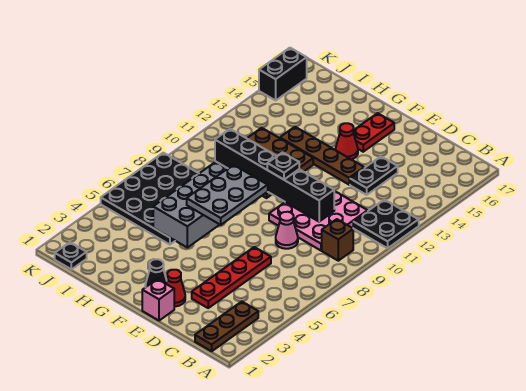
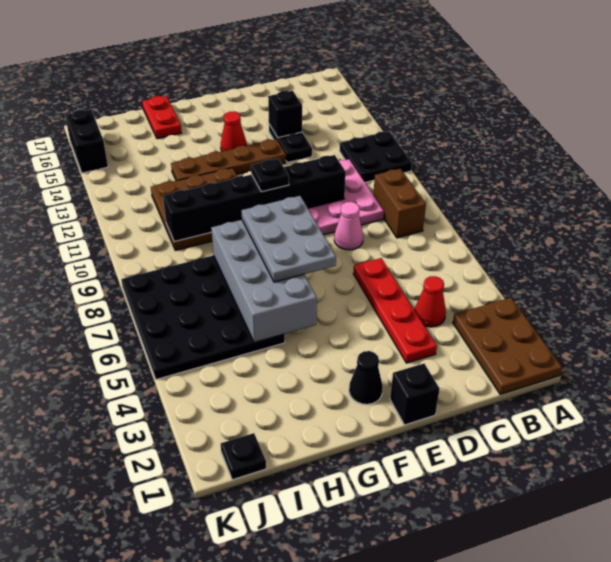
brown plate B1:B3 level 1 -> brown plate A1:B3 level 1
brown brick B9 level 1 -> brown brick B8:B9 level 1
none -> black brick D14 level 2
pink brick E1 level 1 -> black brick E1 level 1
red cone E2 level 1 -> red cone C4 level 1
red plate F15:F16 level 1 -> red plate H16:H17 level 1

